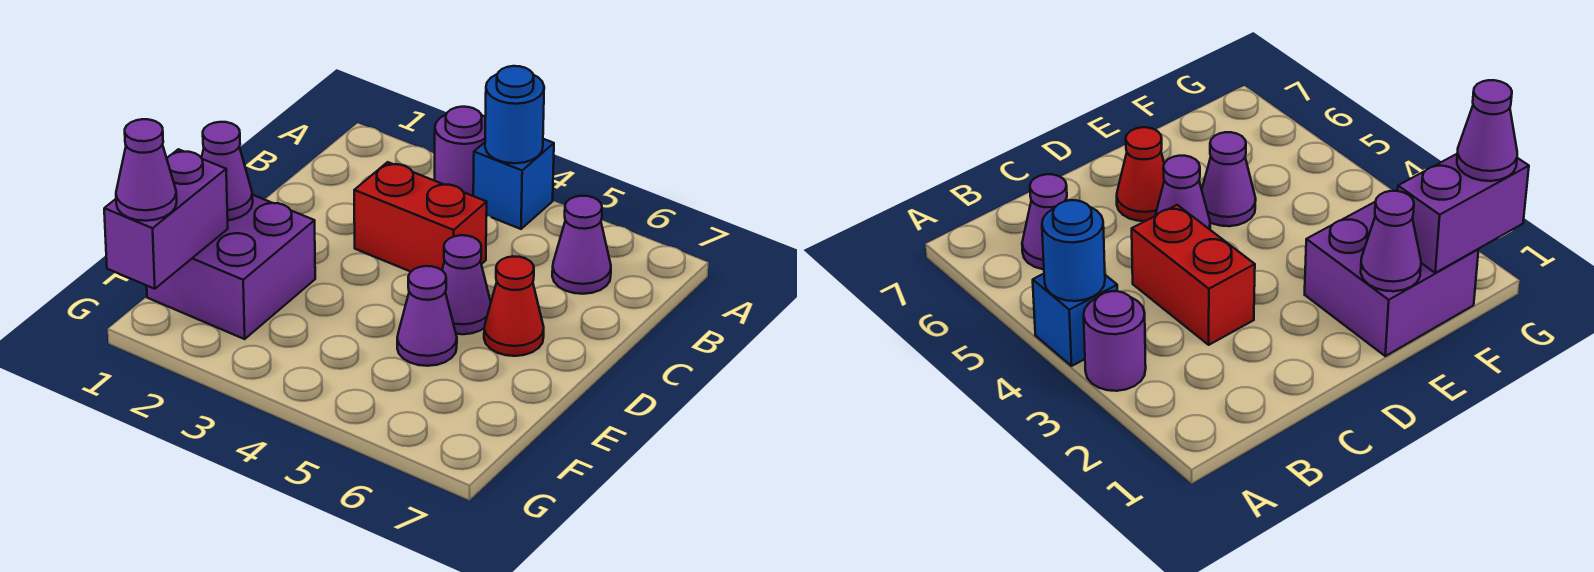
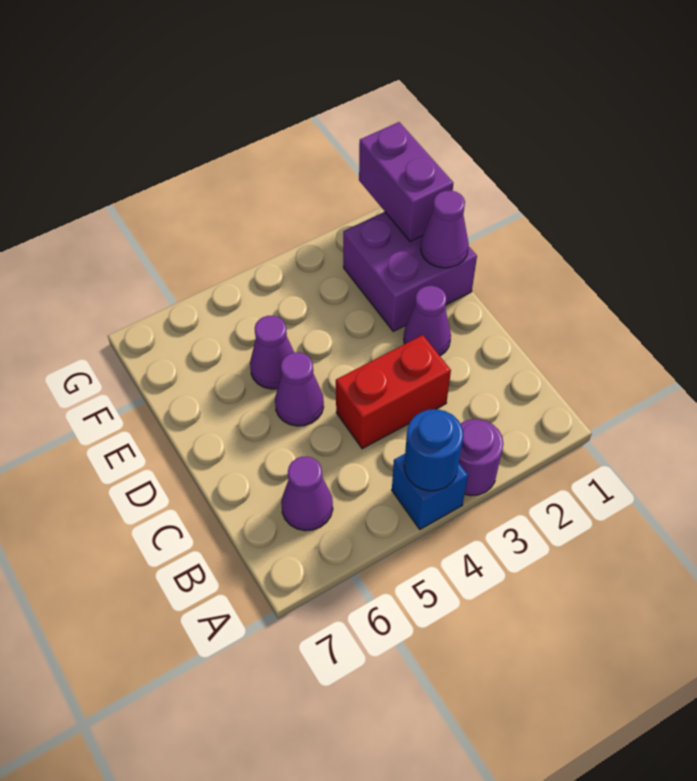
red cone D6 level 1 -> none
purple cone G1 level 3 -> purple cone D2 level 1

